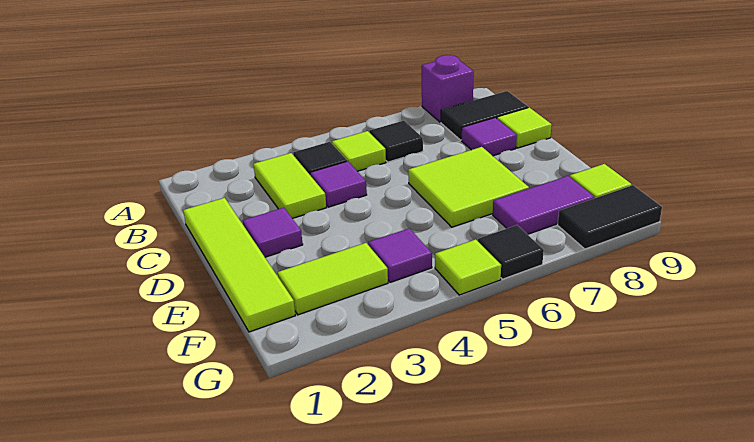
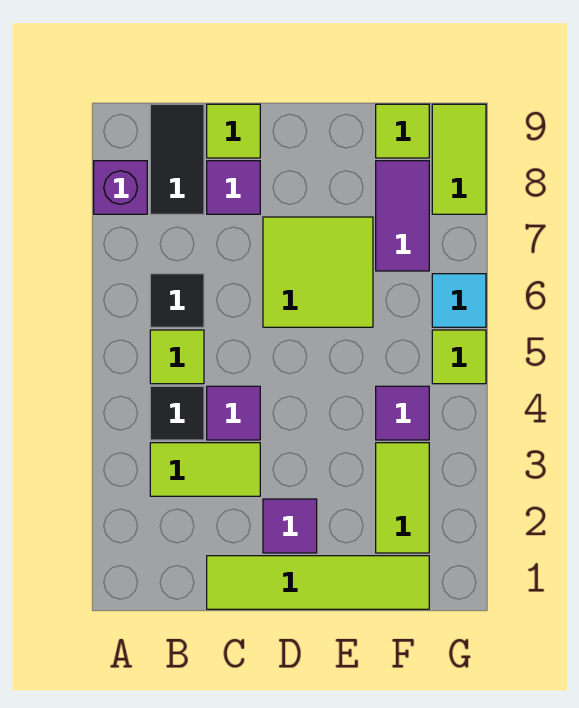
black tile G6 level 1 -> cyan tile G6 level 1
black tile G8:G9 level 1 -> lime tile G8:G9 level 1

